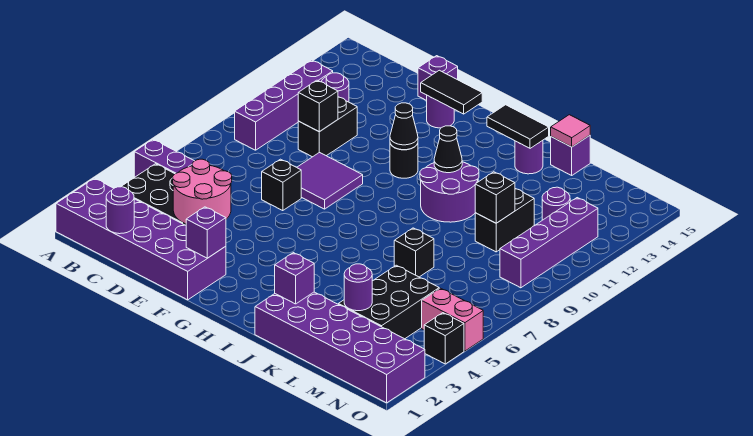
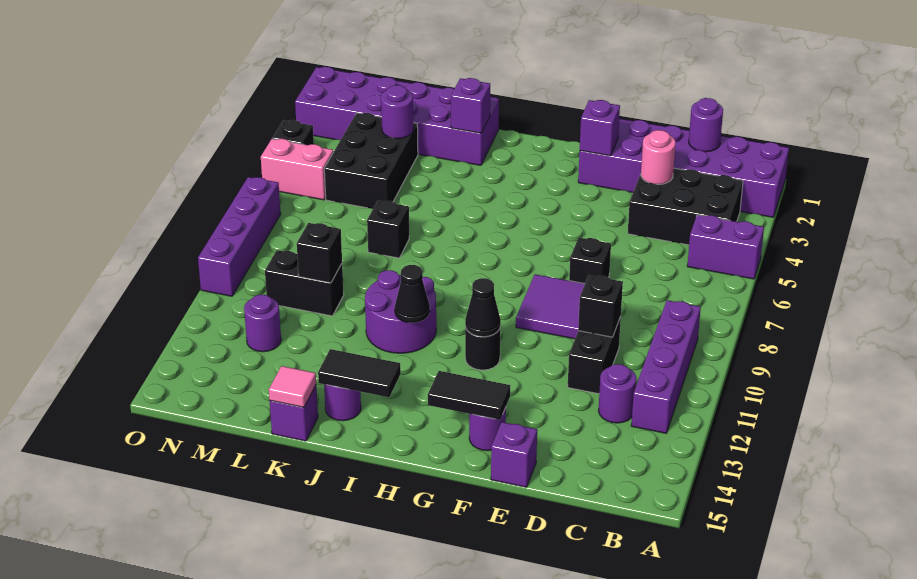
pink round brick D3:E4 level 2 -> pink round brick D3 level 2
black brick L10:L11 level 1 -> black brick L10:M10 level 1
purple brick N9:N12 level 1 -> purple brick O7:O10 level 1

